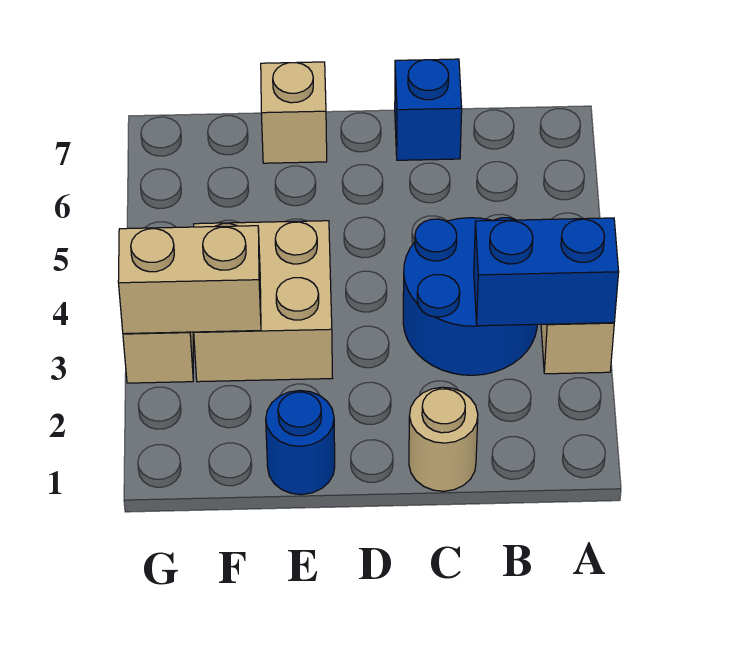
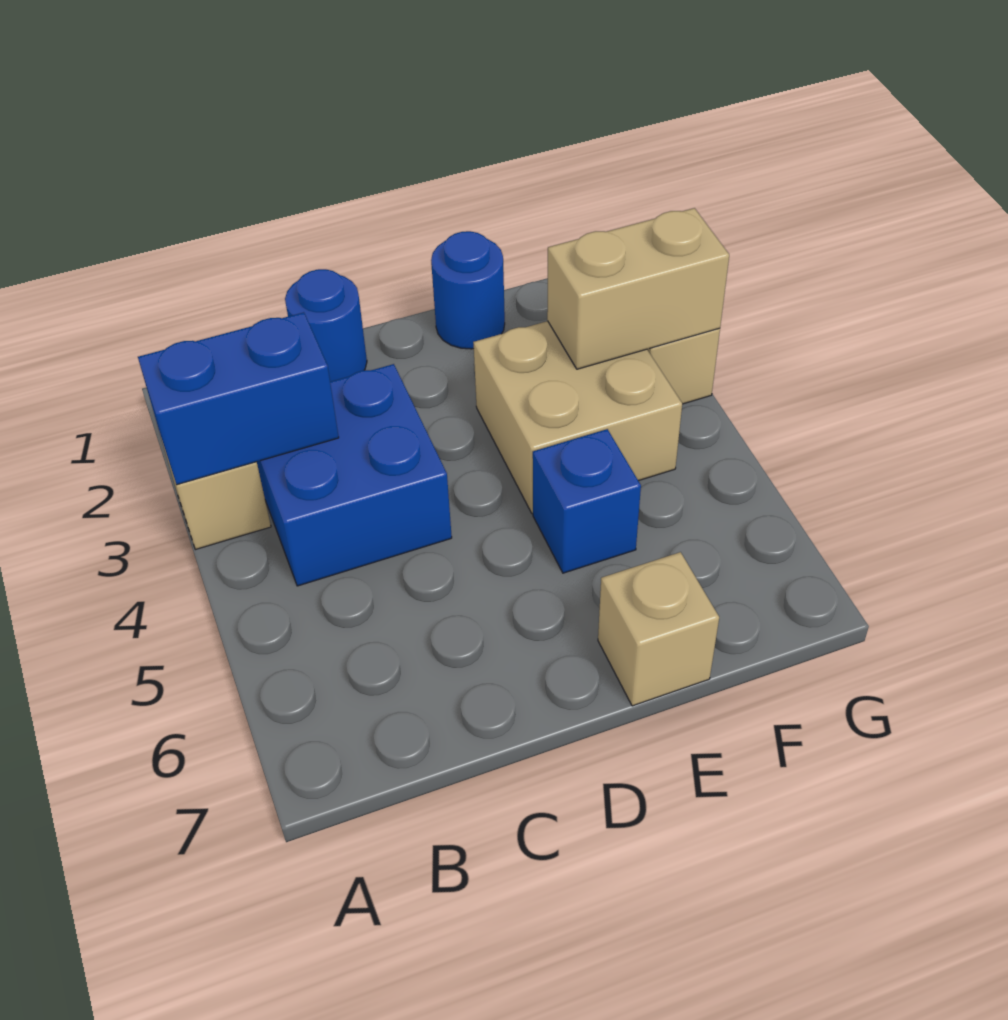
blue round brick B3:C4 level 1 -> blue brick B3:C4 level 1
tan round brick C1 level 1 -> blue round brick C1 level 1
blue brick C7 level 1 -> blue brick E5 level 1

